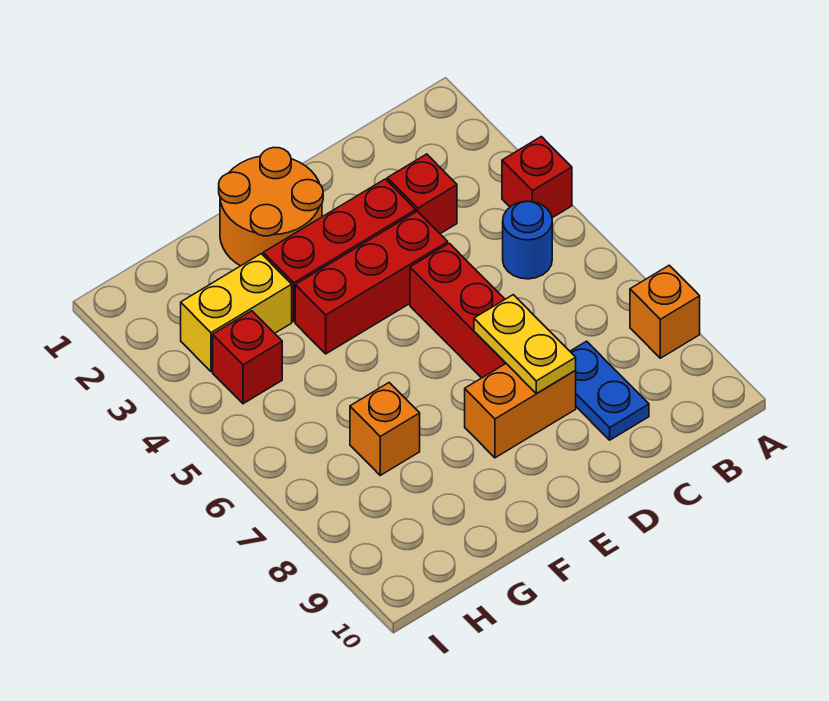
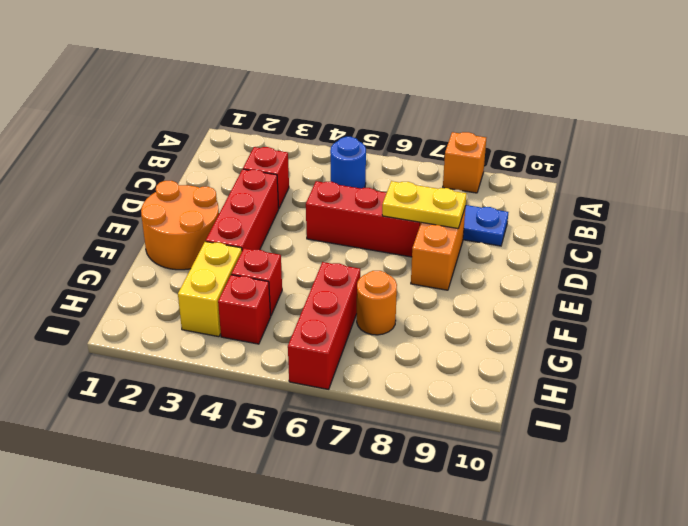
red brick A4 level 1 -> red brick G4 level 1
red brick D4:F4 level 1 -> red brick G6:I6 level 1
orange brick G7 level 1 -> orange round brick G7 level 1

